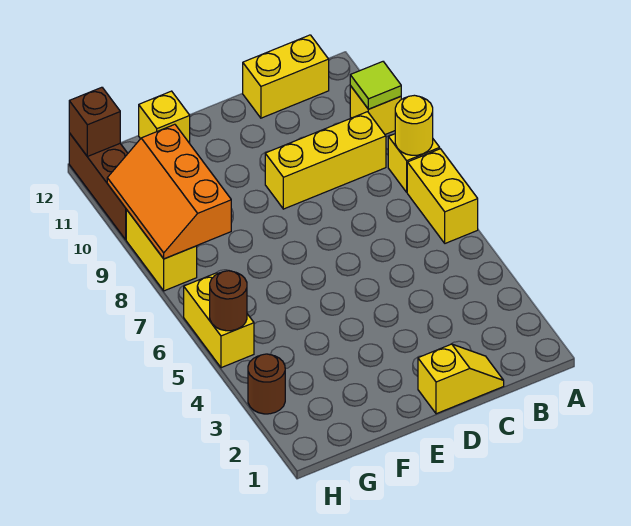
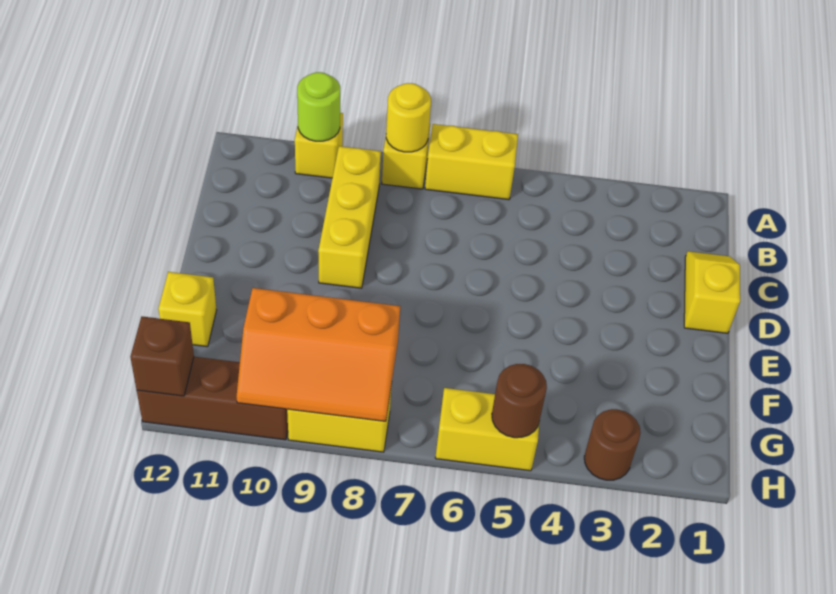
lime tile A10 level 2 -> lime round brick A10 level 2
yellow brick B12:C12 level 1 -> none

